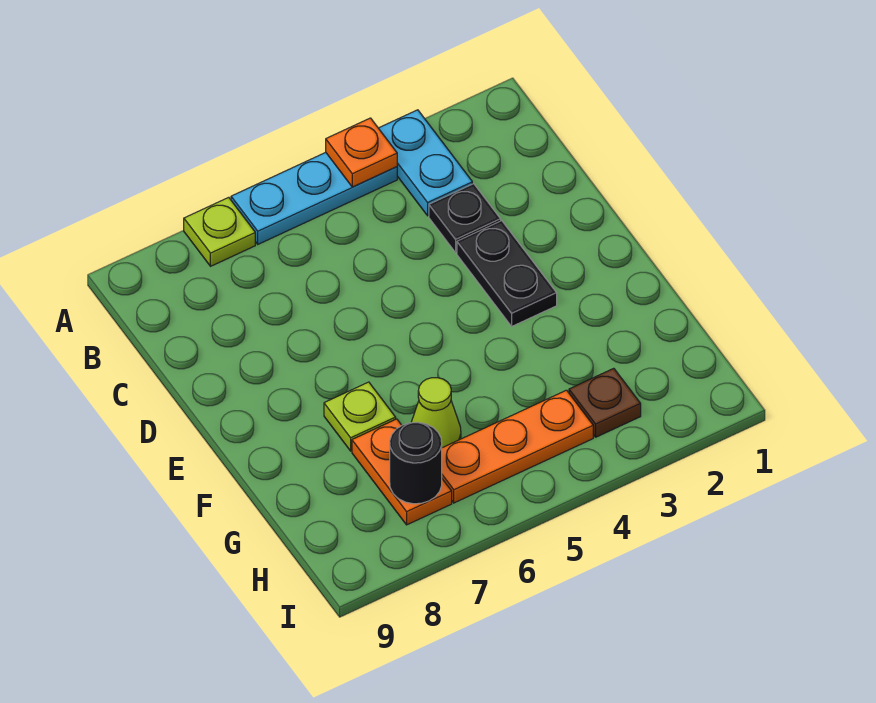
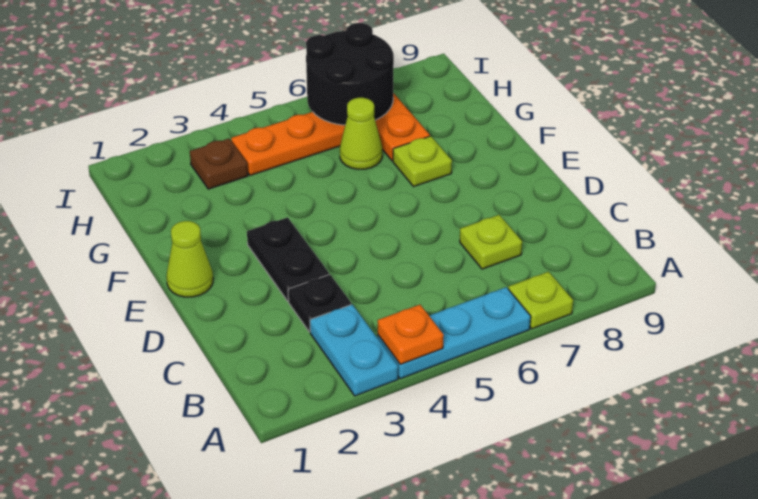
none -> lime plate C7 level 1
none -> lime cone E1 level 1
black round brick H7 level 2 -> black round brick H6:I7 level 2

